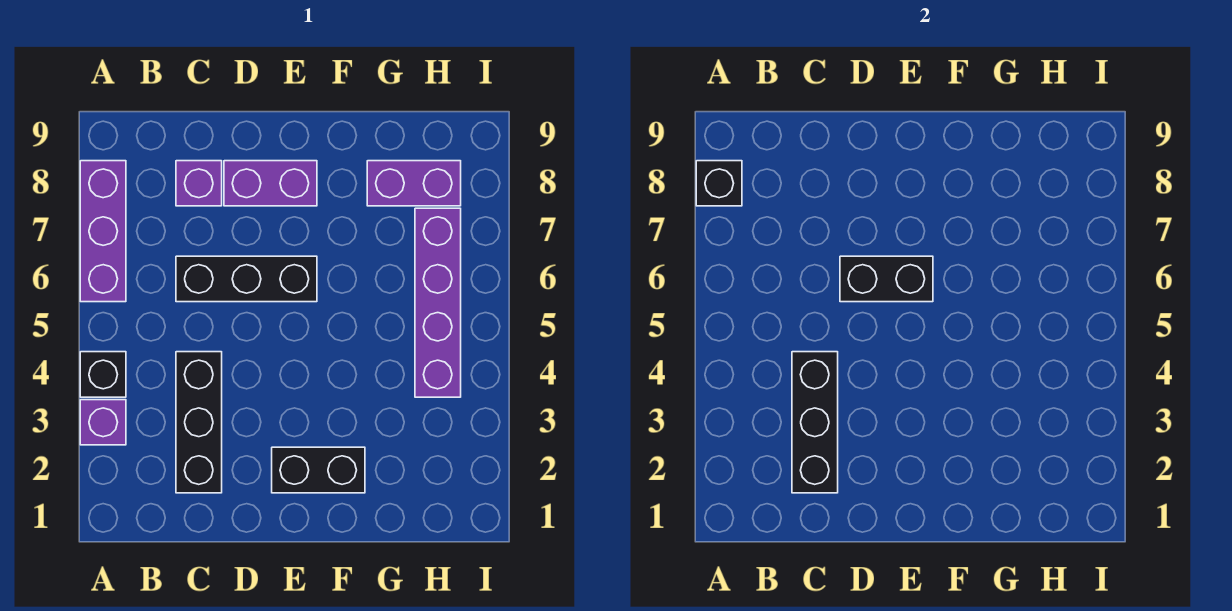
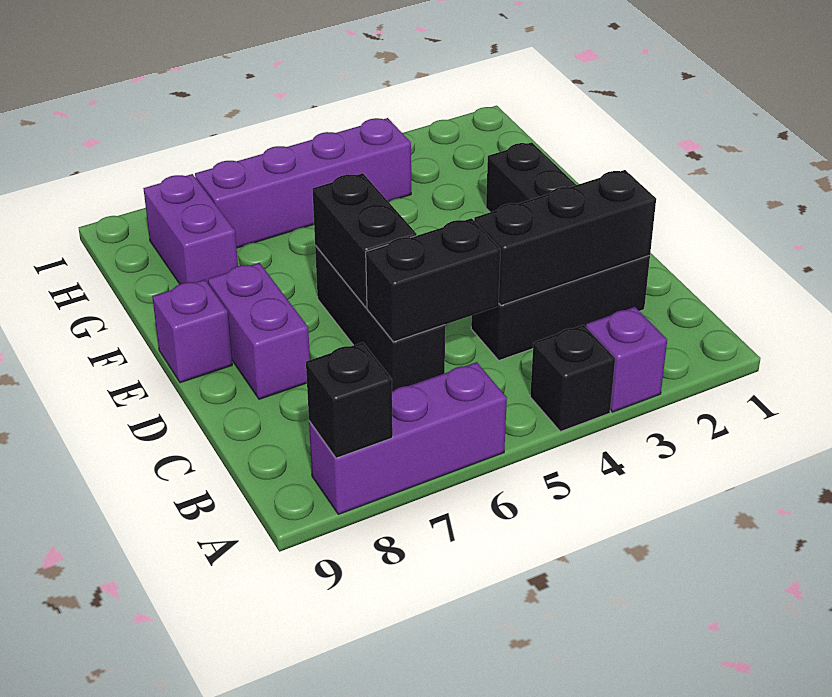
none -> black brick C5:C6 level 2
purple brick C8 level 1 -> purple brick E9 level 1

